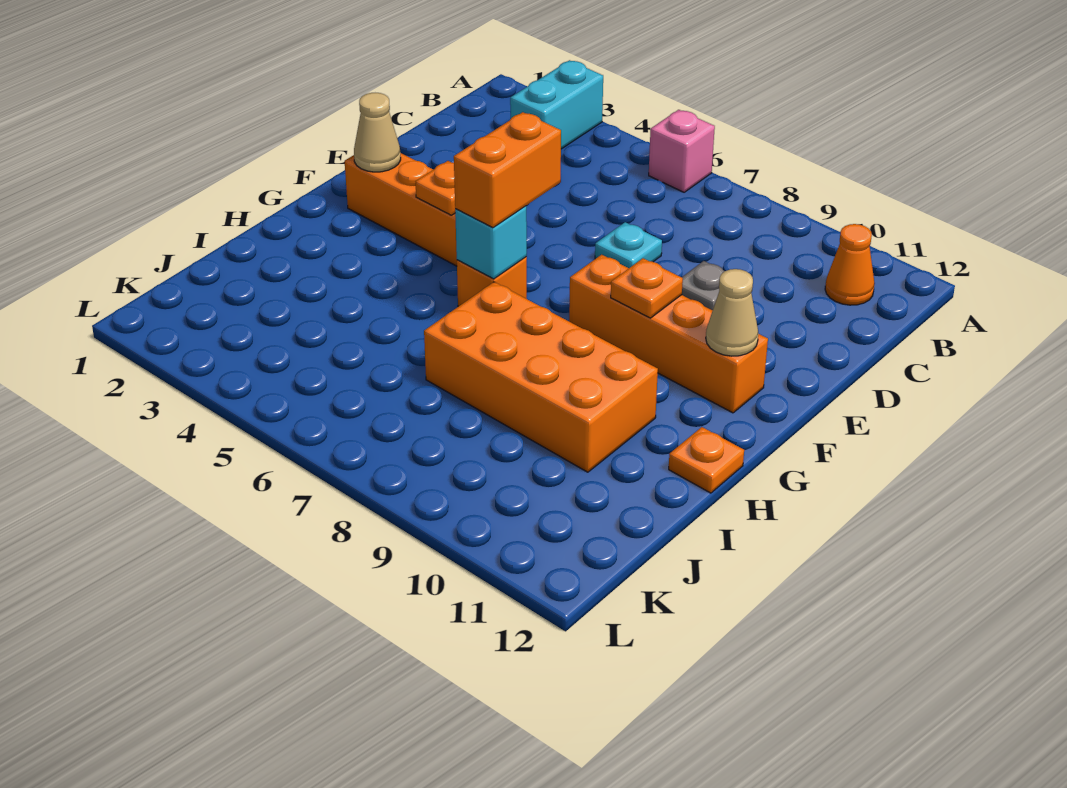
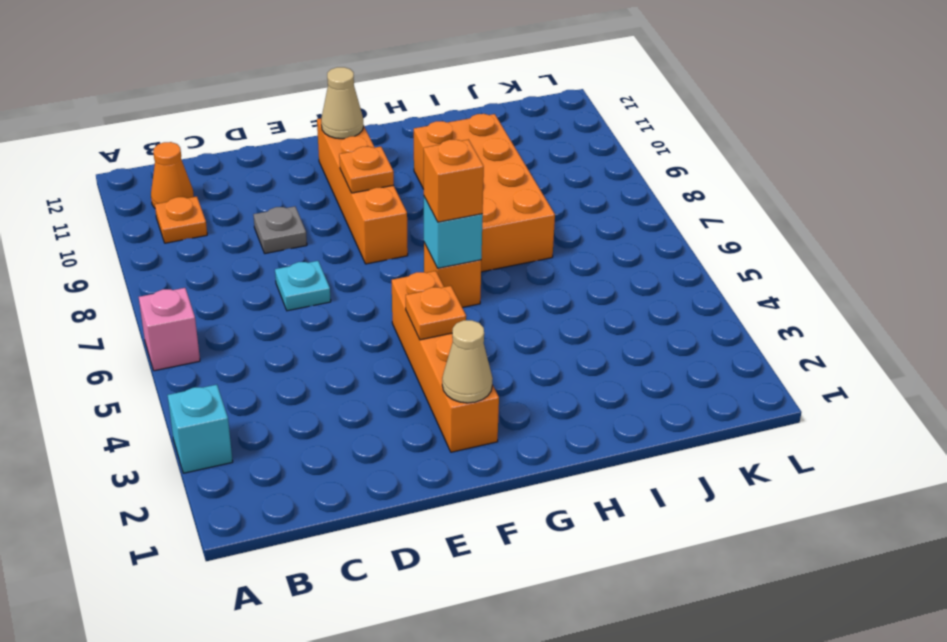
cyan brick A3:B3 level 1 -> cyan brick A3 level 1
orange brick F6:G6 level 3 -> orange brick G6 level 3
orange plate H12 level 1 -> orange plate B10 level 1

